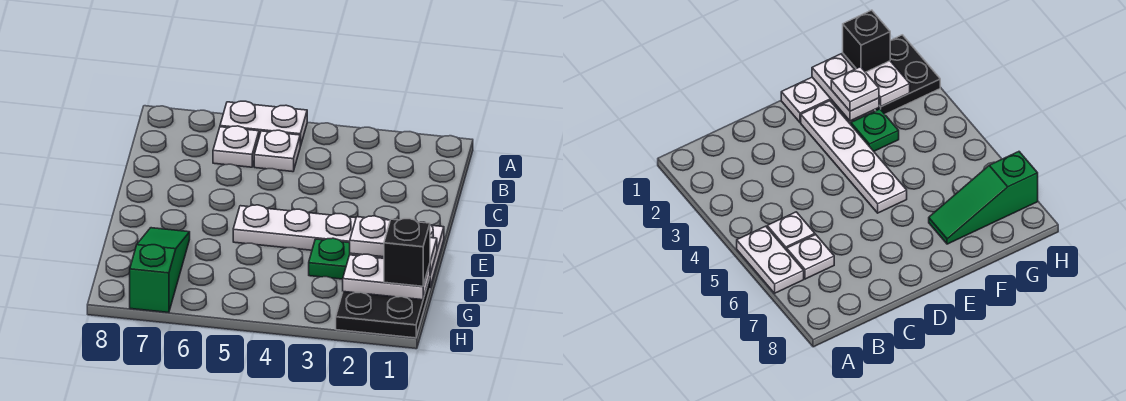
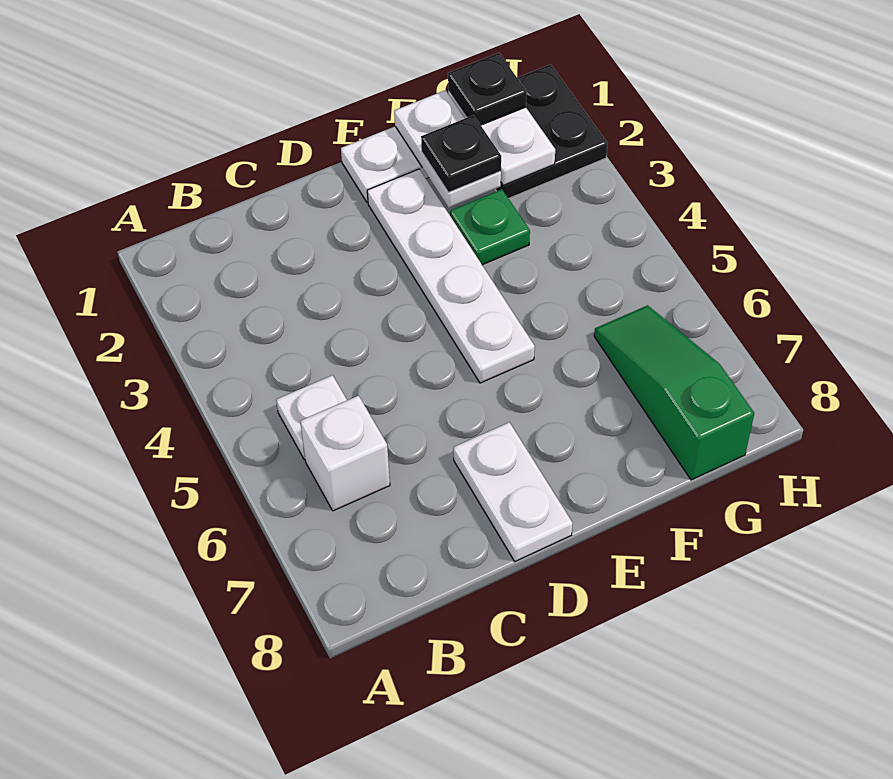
white plate A5:A6 level 1 -> white plate D7:D8 level 1
white plate B6 level 1 -> white brick B6 level 1
white plate F2 level 3 -> black plate F2 level 3
green slope F7:H7 level 1 top H -> green slope G6:G8 level 1 top 8
black brick G1 level 3 -> black plate G1 level 3

